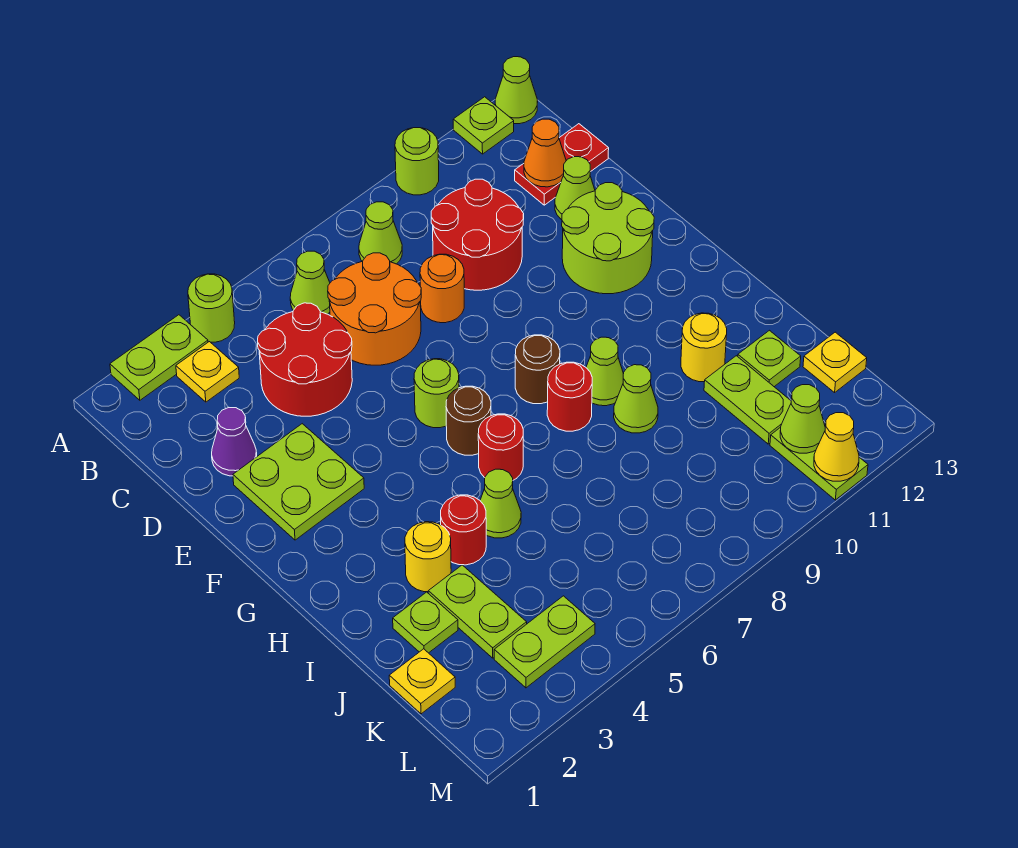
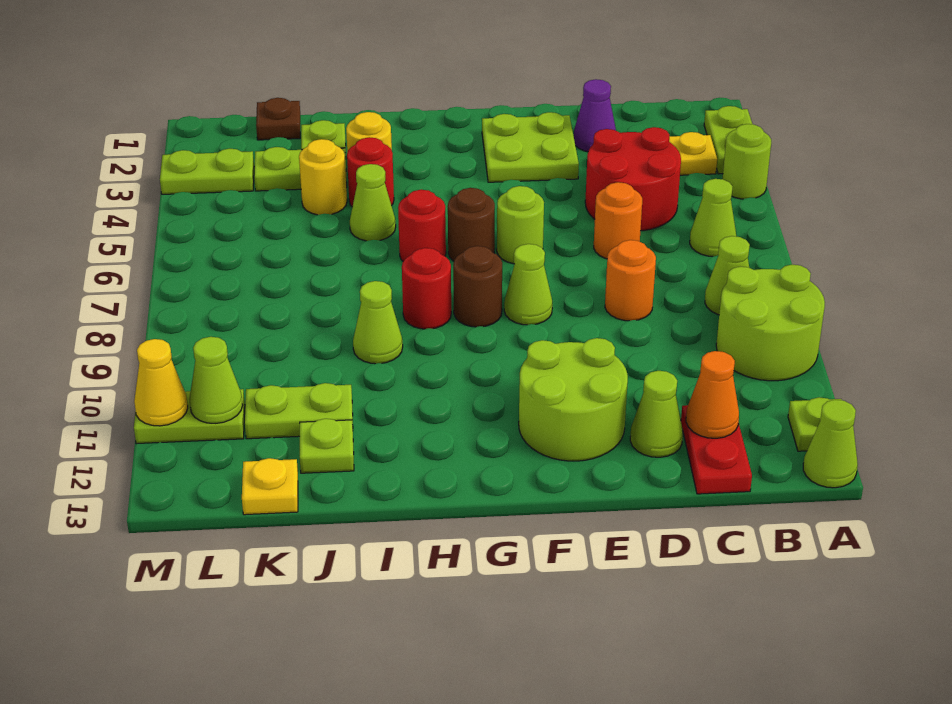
lime round brick A10 level 1 -> lime round brick A9:B10 level 1
orange round brick C6:D7 level 1 -> orange round brick D6 level 1
red round brick C9:D10 level 1 -> none
lime cone H9 level 1 -> lime cone F8 level 1
yellow round brick I11 level 1 -> yellow round brick J4 level 1
yellow plate K1 level 1 -> brown plate K1 level 1
lime plate L3:L4 level 1 -> lime plate L3:M3 level 1

